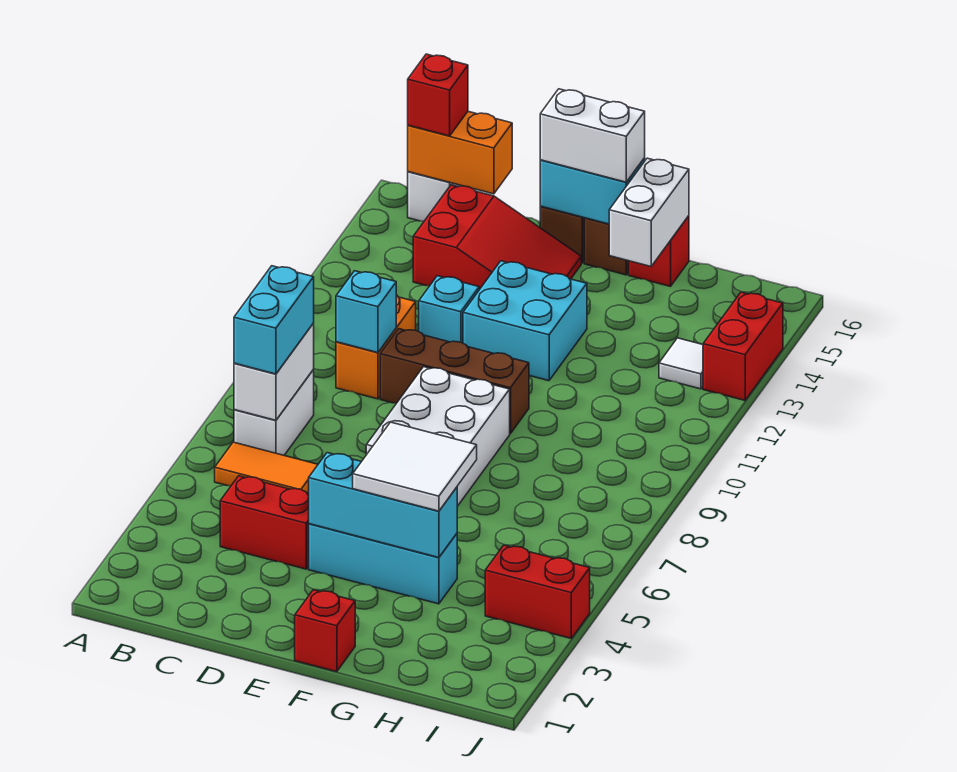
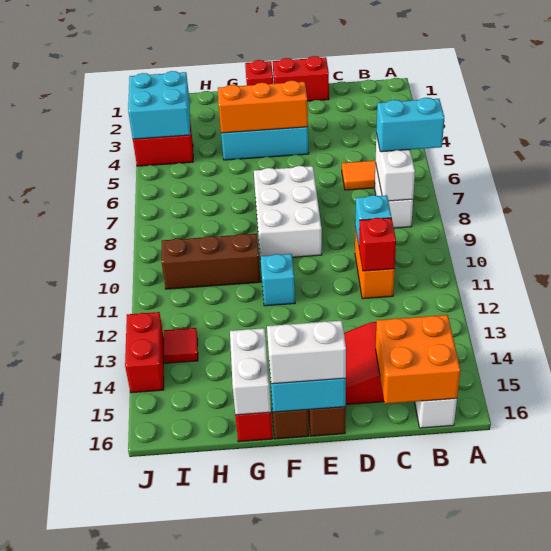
cyan brick B7:B8 level 3 -> cyan brick A7:B7 level 3
orange brick B16:C16 level 2 -> orange brick B15:C16 level 2
red brick B16 level 3 -> red brick C11 level 2
red brick C4:D4 level 1 -> red brick D1:E1 level 1
brown brick D10:F10 level 1 -> brown brick G10:I10 level 1
cyan brick D12 level 1 -> cyan brick F11 level 1
cyan brick E4:G4 level 2 -> orange brick E4:G4 level 2
cyan brick E12:F13 level 1 -> cyan brick I3:J4 level 2
white tile F4:G5 level 3 -> none
white tile I13 level 1 -> red tile I13 level 1

